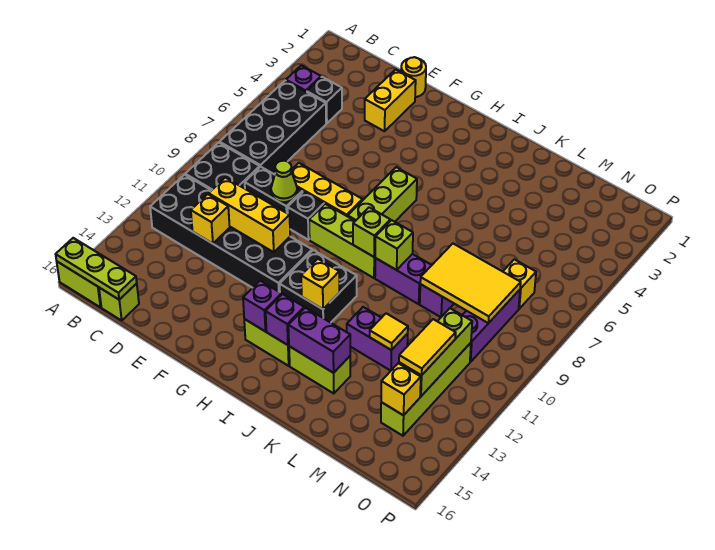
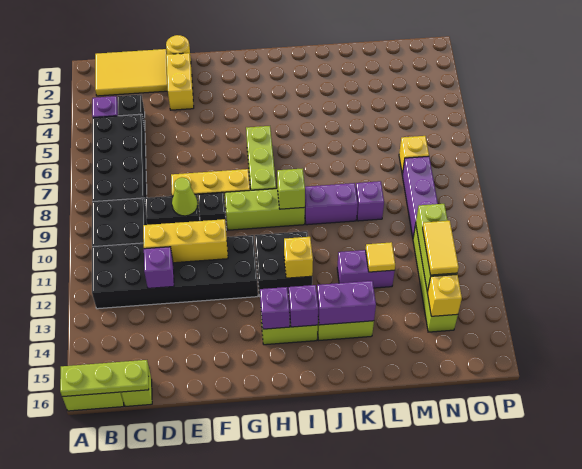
yellow brick D12 level 2 -> purple brick D12 level 2
lime brick J9 level 2 -> none
yellow tile L8:N9 level 2 -> yellow tile B1:D2 level 1

